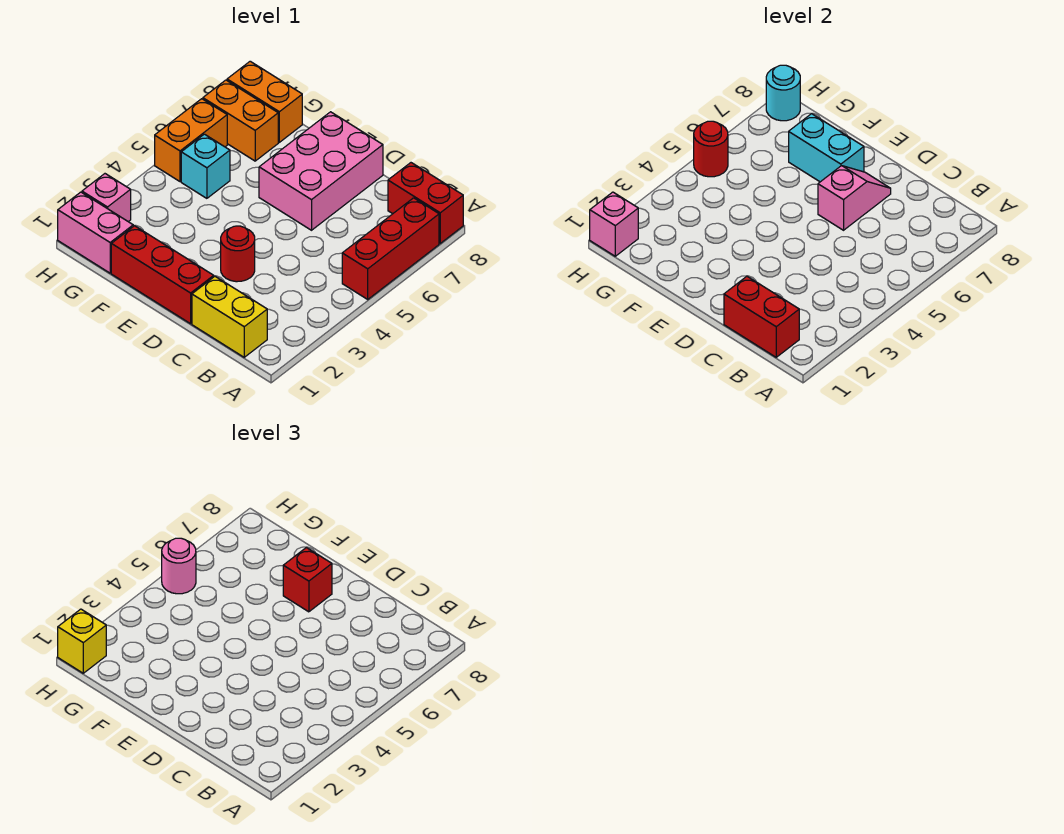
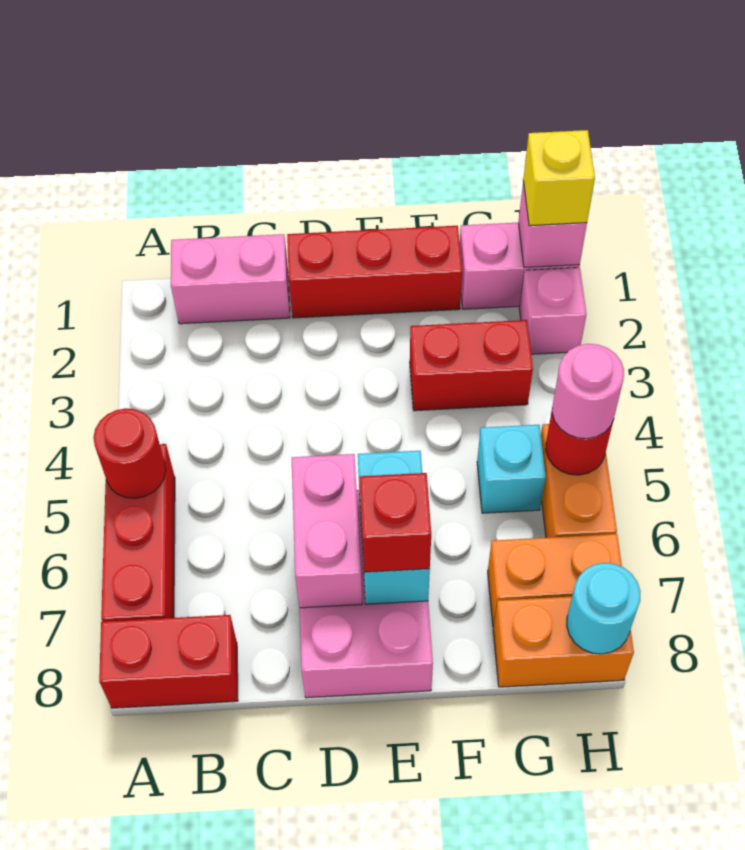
yellow brick B1:C1 level 1 -> pink brick B1:C1 level 1
red brick B1:C1 level 2 -> red brick F3:G3 level 1
red round brick D3 level 1 -> red round brick A5 level 2
pink slope D6:D7 level 2 top 6 -> pink brick D6:D7 level 2
cyan brick E7:F7 level 2 -> cyan brick E6:E7 level 2

